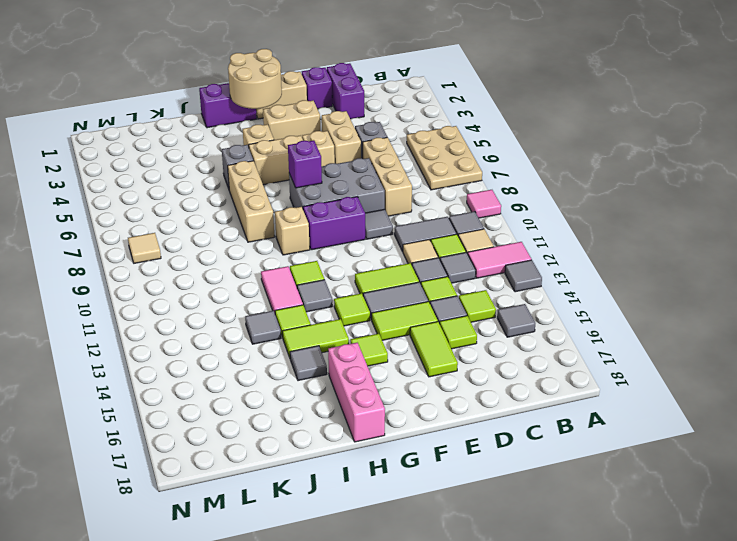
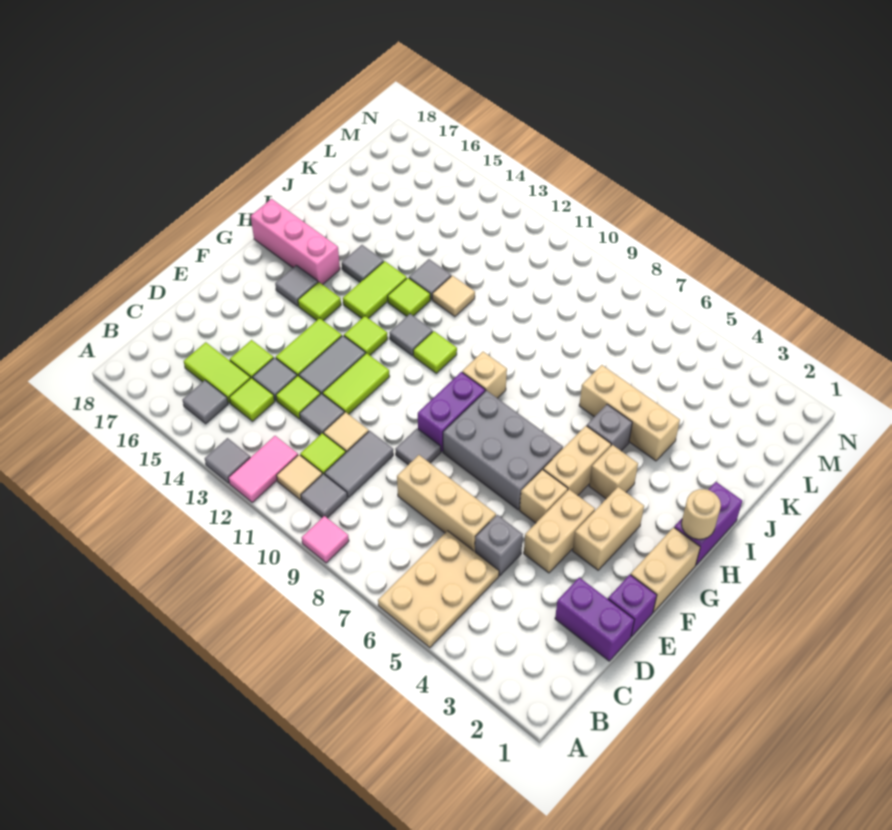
tan plate A5:B7 level 1 -> tan plate A5:C6 level 1
grey tile C12 level 1 -> grey tile G16 level 1
tan brick E4:E5 level 1 -> tan brick E4:F4 level 1
grey brick E7:G8 level 1 -> grey brick F6:G8 level 1
lime tile E15:E16 level 1 -> lime tile C15:C16 level 1
tan round brick G1:H2 level 2 -> tan round brick H1 level 2
purple brick G7 level 2 -> none
tan brick I6:I8 level 1 -> tan brick J4:J6 level 1
pink tile I11:I12 level 1 -> none
tan tile M8 level 1 -> tan tile J12 level 1

